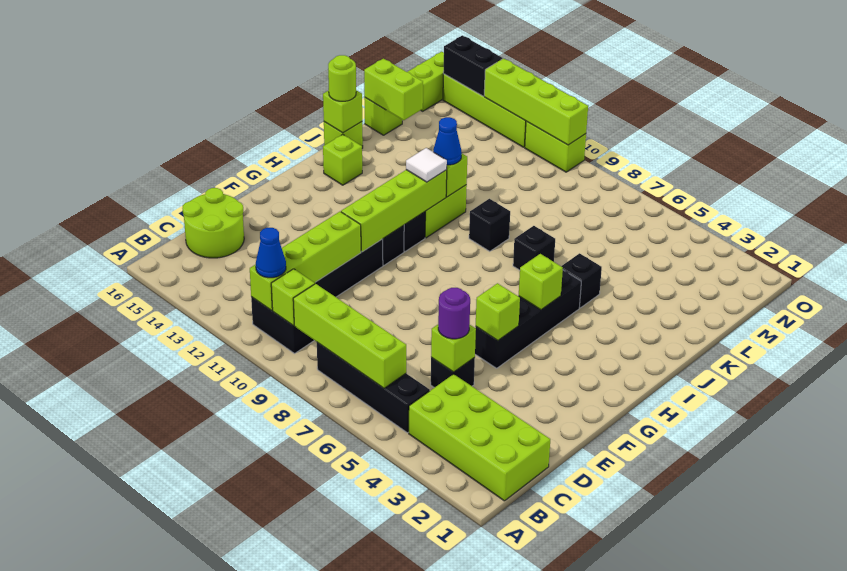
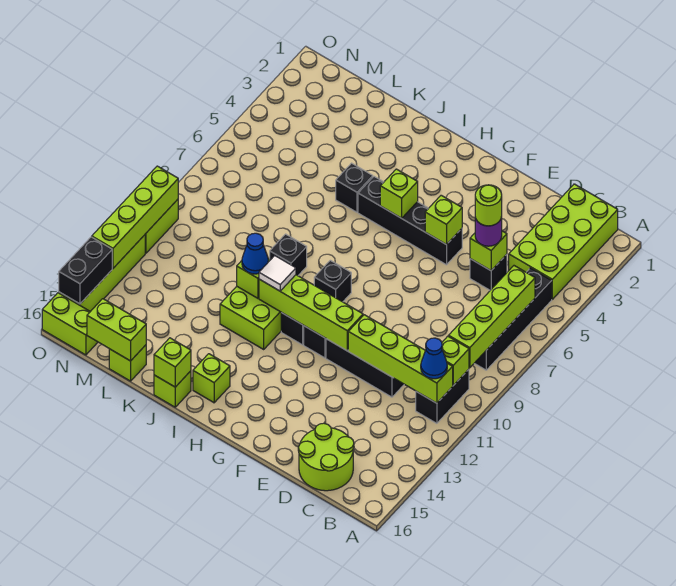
black brick J7 level 1 -> black brick H9 level 1
lime round brick J16 level 3 -> lime round brick D5 level 4
lime brick L15:L16 level 2 -> lime brick L16:M16 level 2

